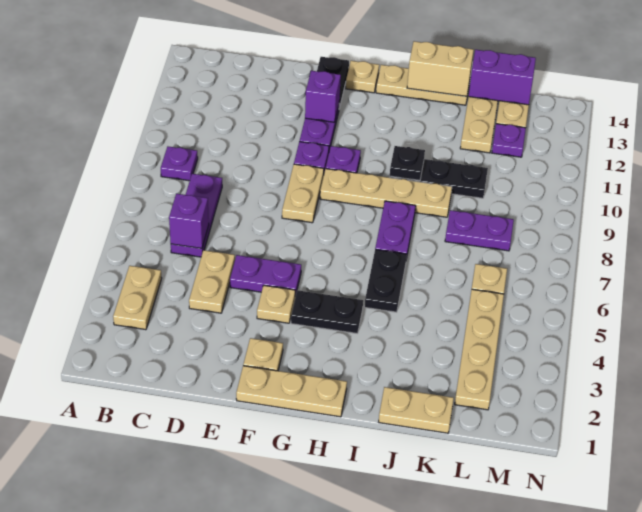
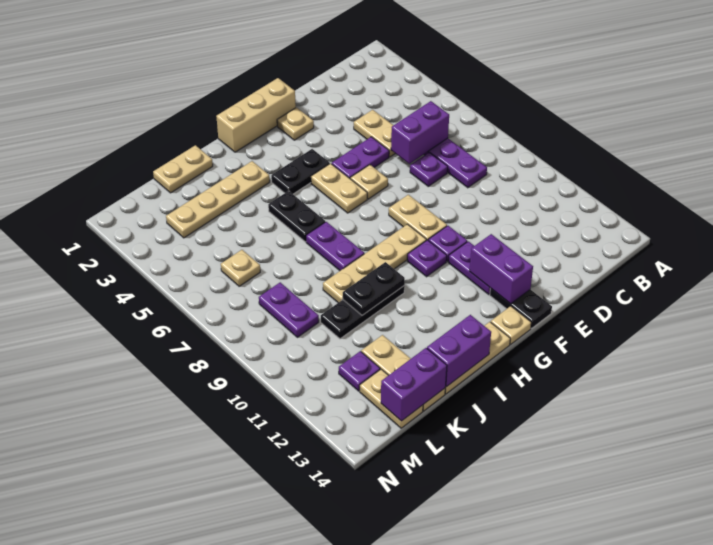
tan plate B3:B4 level 1 -> tan plate G5:G6 level 1
purple plate B9 level 1 -> purple plate D7 level 1
purple brick C6 level 2 -> purple brick C6:D6 level 2
tan plate F1:H1 level 1 -> tan brick F1:H1 level 1
tan plate F4 level 1 -> tan plate F6 level 1
purple brick F12 level 2 -> purple brick F12:F13 level 2
black plate I10 level 2 -> black plate I10:J10 level 2
tan brick I14:J14 level 2 -> purple brick I14:J14 level 2
purple plate K8:L8 level 1 -> purple plate L8:L9 level 1
tan plate L2:L5 level 1 -> tan plate I3:L3 level 1

